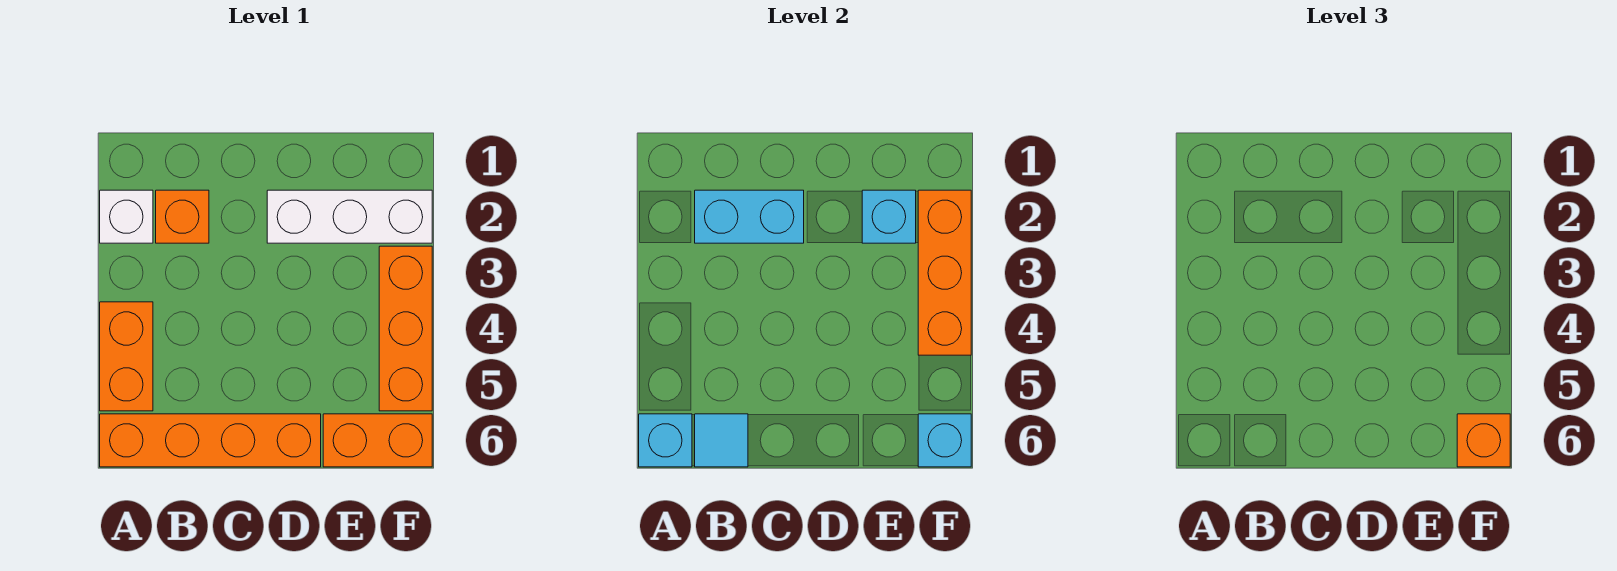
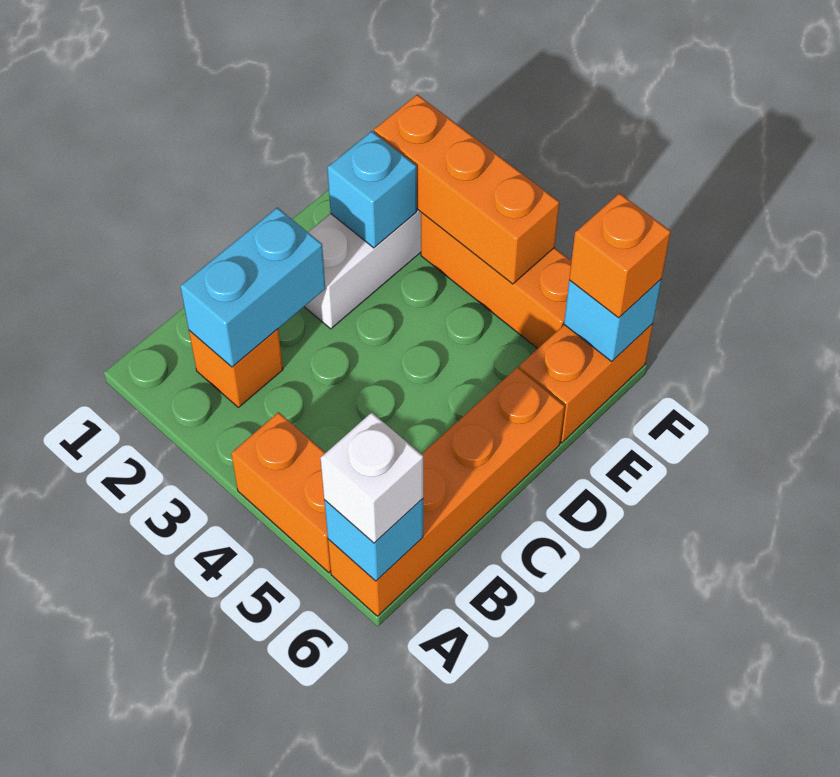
white brick A2 level 1 -> white brick A6 level 3
cyan tile B6 level 2 -> none

